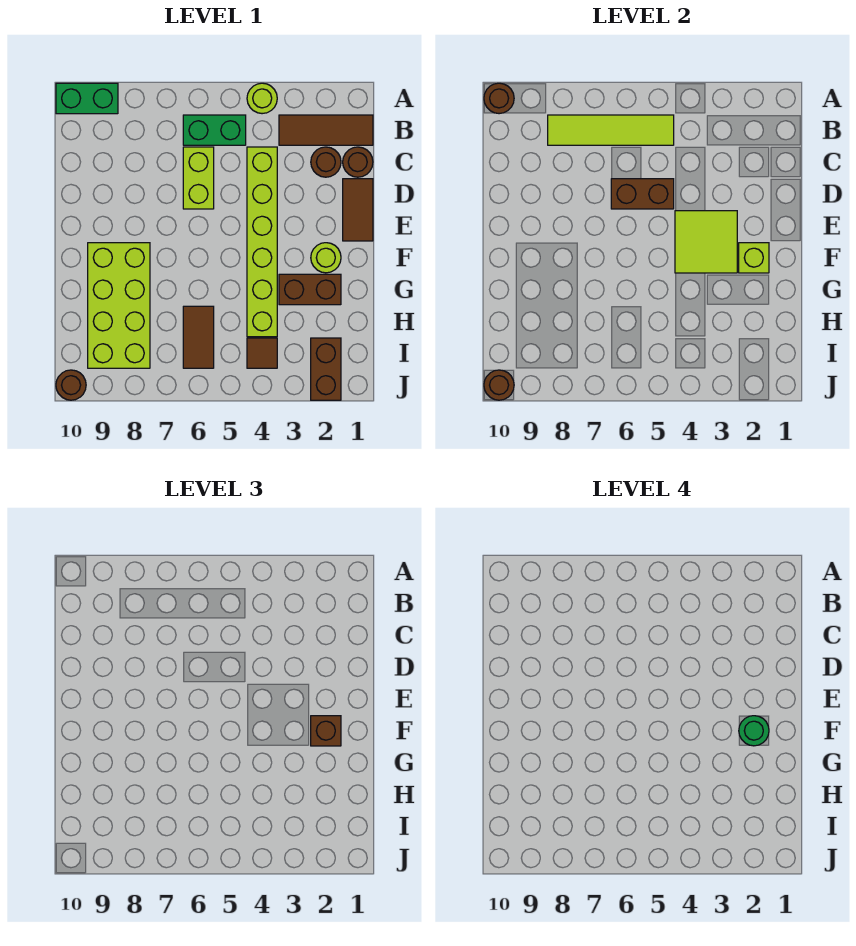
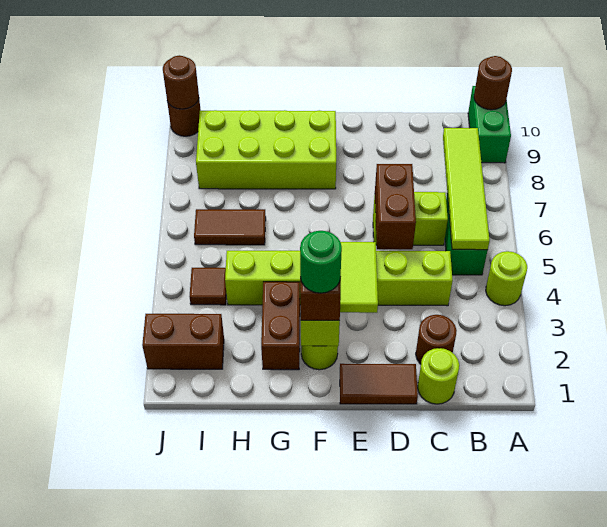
brown tile B1:B3 level 1 -> none
brown round brick C1 level 1 -> lime round brick C1 level 1

